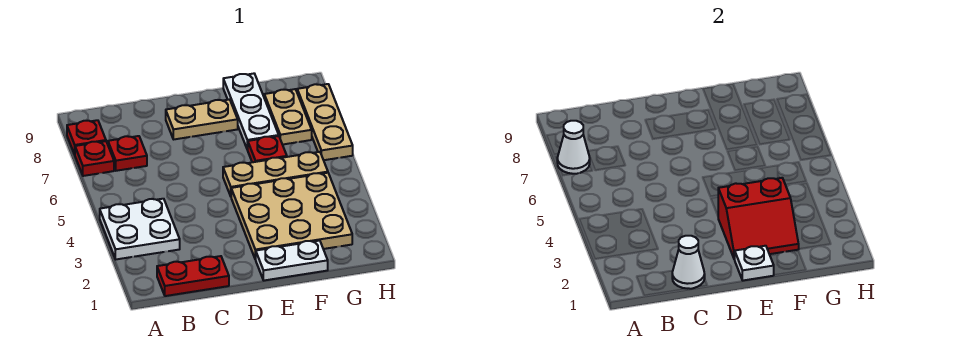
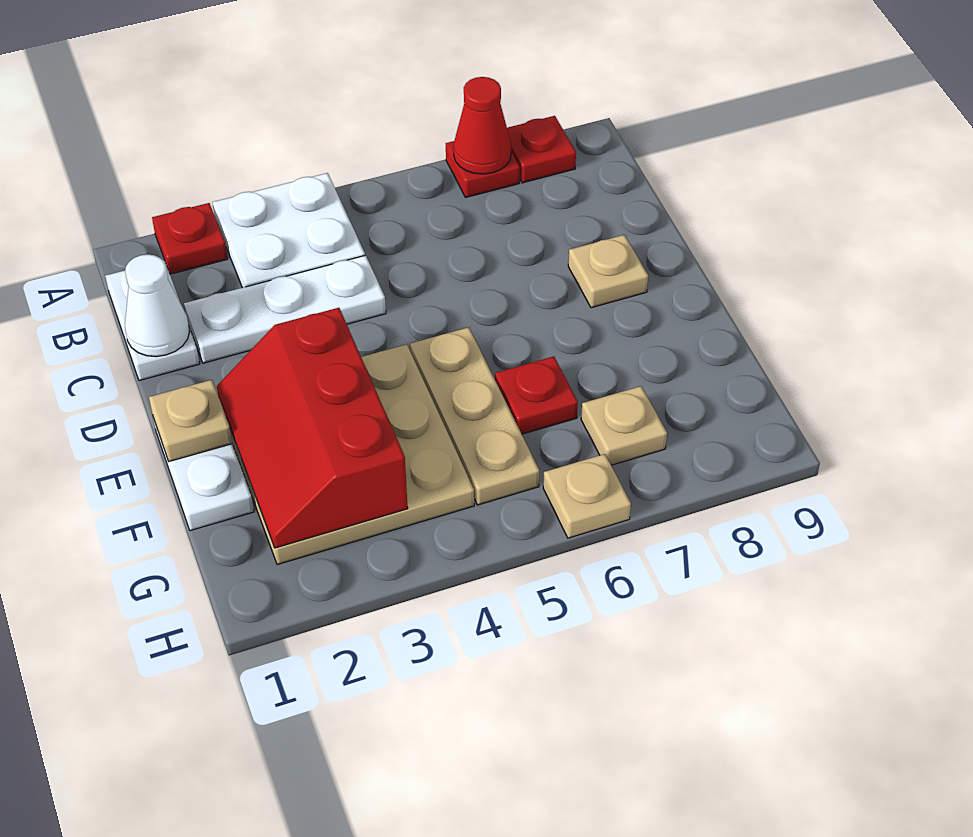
white cone A7 level 2 -> red cone A7 level 2
red plate B1:C1 level 1 -> white plate B1:C1 level 1
red plate B7 level 1 -> red plate A2 level 1
tan plate D8:E8 level 1 -> tan plate D8 level 1
white plate E1 level 2 -> tan plate E1 level 2
red slope E2:F3 level 2 top 3 -> red slope E2:G3 level 2 top 3
white plate F7:F9 level 1 -> white plate C2:C4 level 1
tan plate G7:G8 level 1 -> tan plate G7 level 1
tan plate H6:H8 level 1 -> tan plate H6 level 1

